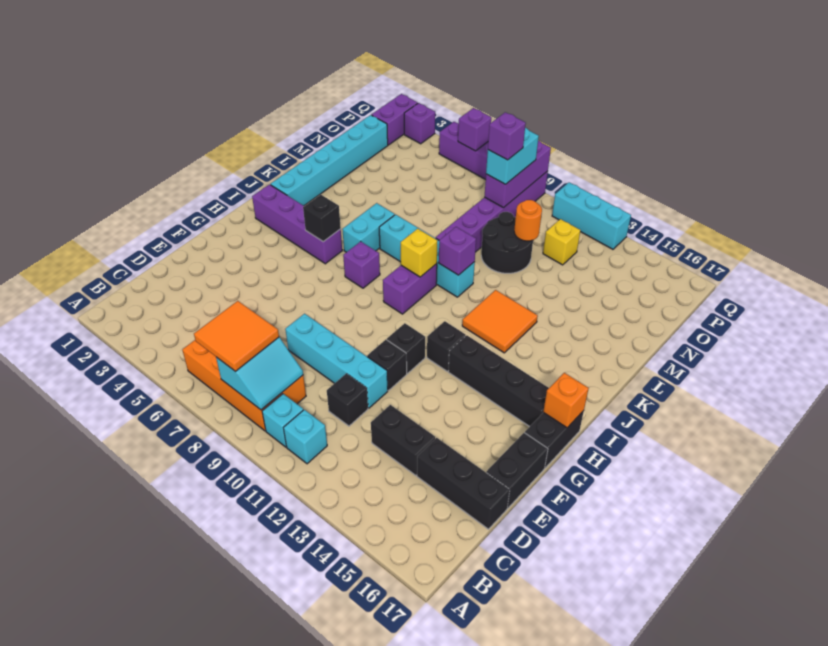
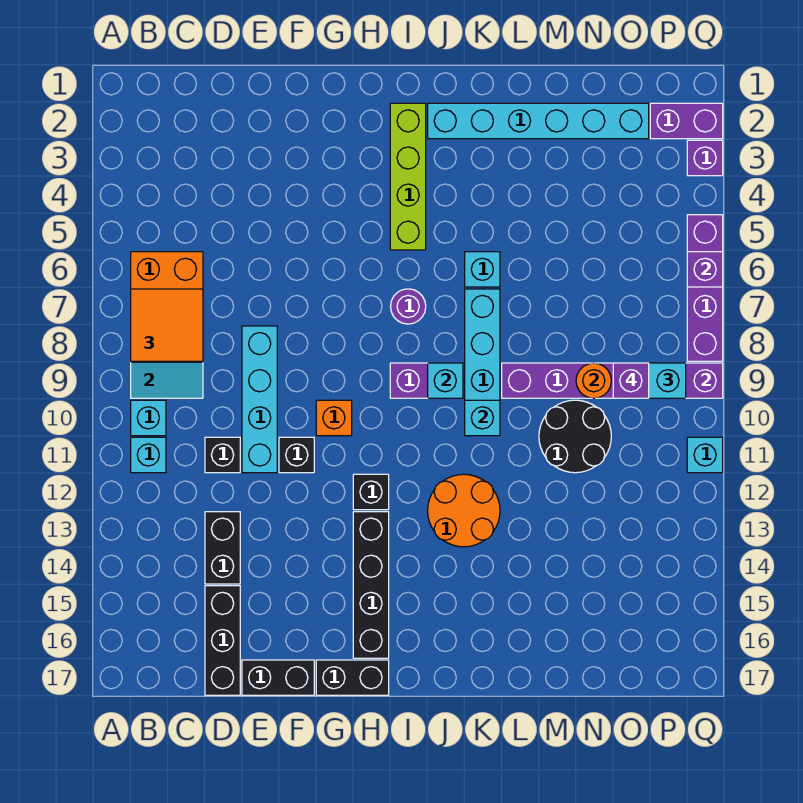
black brick G11 level 1 -> none
orange brick H17 level 2 -> orange brick G10 level 1
purple brick I2:I5 level 1 -> lime brick I2:I5 level 1
black brick I5 level 2 -> none
purple brick I7 level 1 -> purple round brick I7 level 1
cyan brick J6:K6 level 1 -> cyan brick K6 level 1
yellow brick J9 level 2 -> cyan brick J9 level 2
orange tile J12:K13 level 1 -> orange round brick J12:K13 level 1
purple brick K10 level 2 -> cyan brick K10 level 2
orange round brick N11 level 2 -> orange round brick N9 level 2
yellow brick O12 level 1 -> none
cyan brick Q11:Q13 level 1 -> cyan brick Q11 level 1

